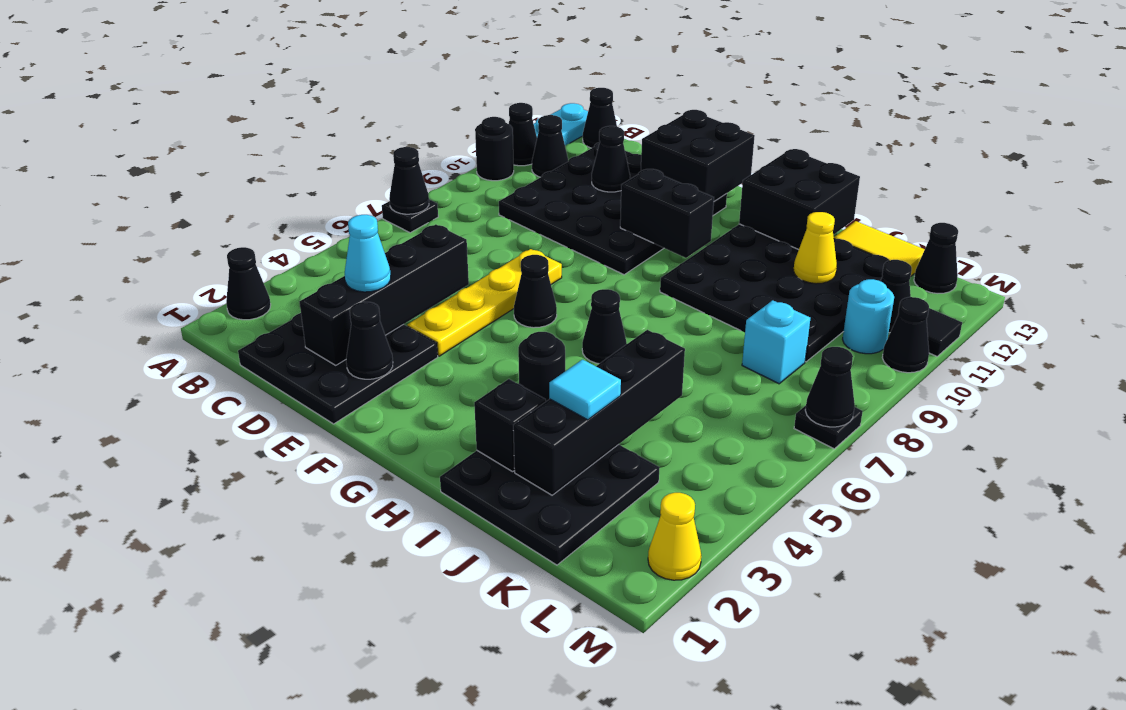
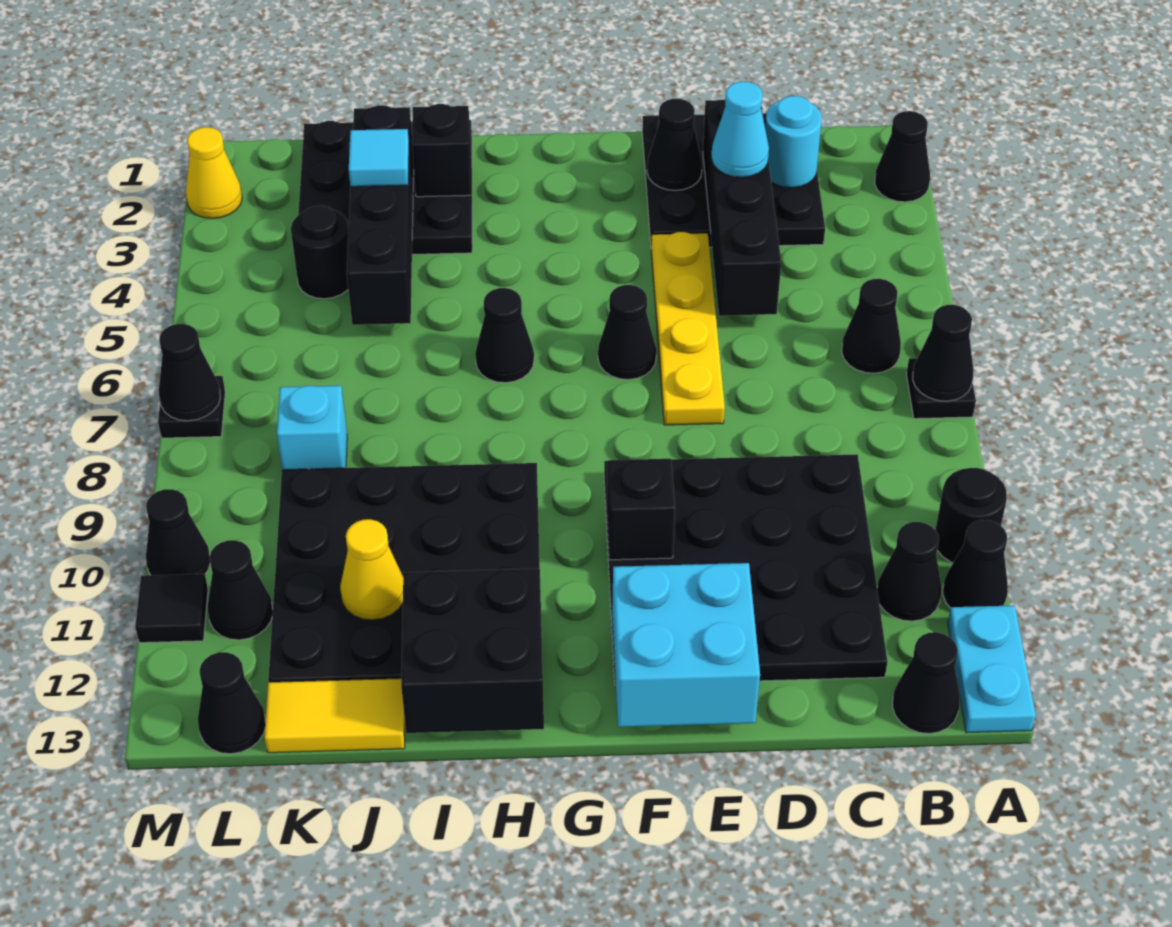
black cone D11 level 2 -> black cone B6 level 1
black brick E12:F13 level 2 -> cyan brick E12:F13 level 2
black brick F10:G10 level 2 -> black brick F10 level 2
black round brick H4 level 1 -> black round brick K4 level 1
cyan round brick L10 level 1 -> cyan round brick C2 level 2

